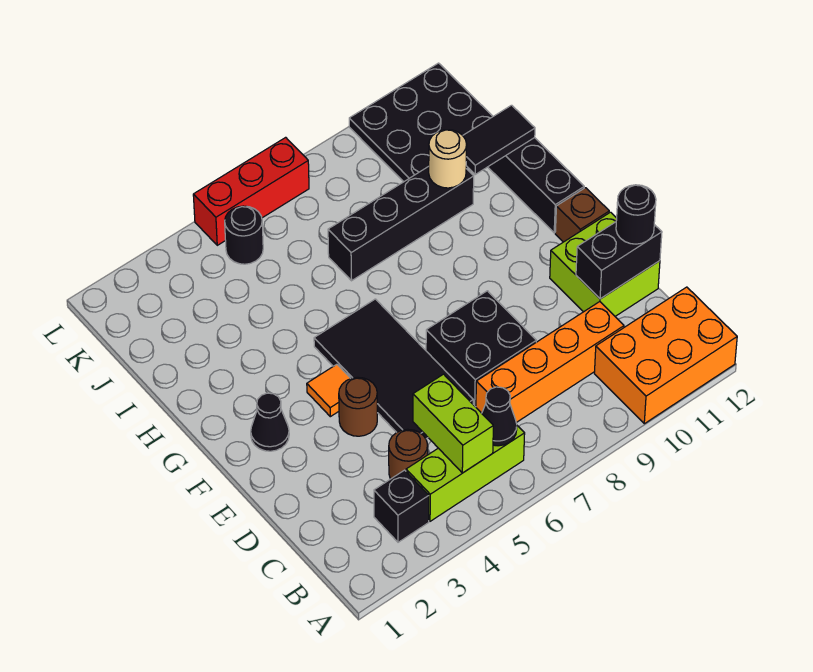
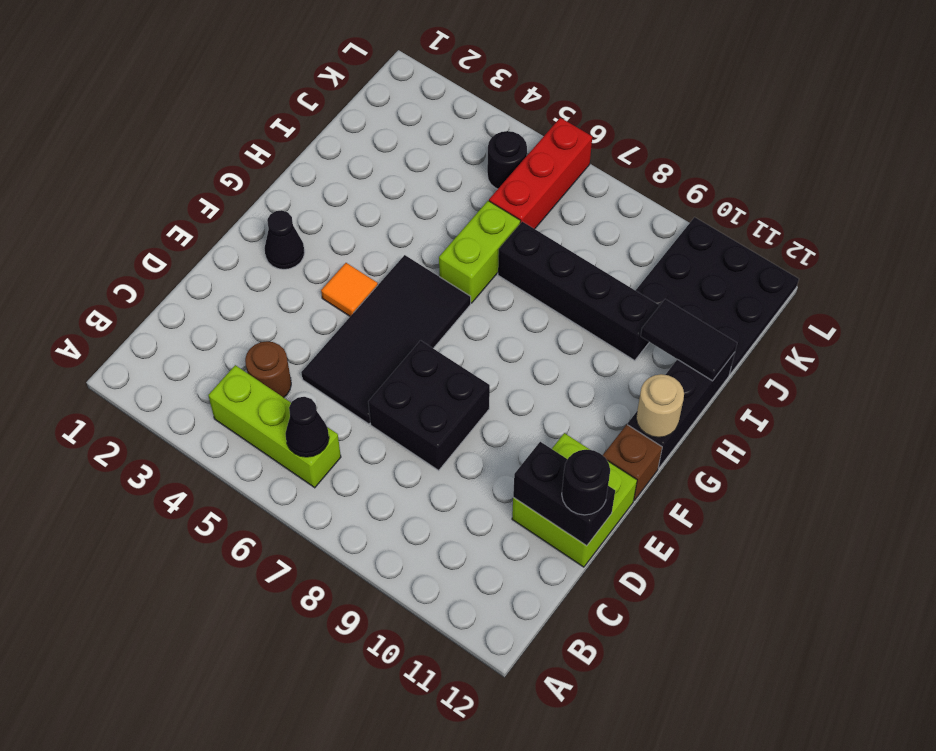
orange brick A10:B12 level 1 -> none
black brick B3 level 1 -> none
lime brick B5:C5 level 2 -> lime brick H6:I6 level 1
orange brick C7:C10 level 1 -> none
brown round brick E4 level 1 -> none
tan round brick I10 level 2 -> tan round brick G12 level 2
red brick L5:L7 level 1 -> red brick J6:L6 level 1

